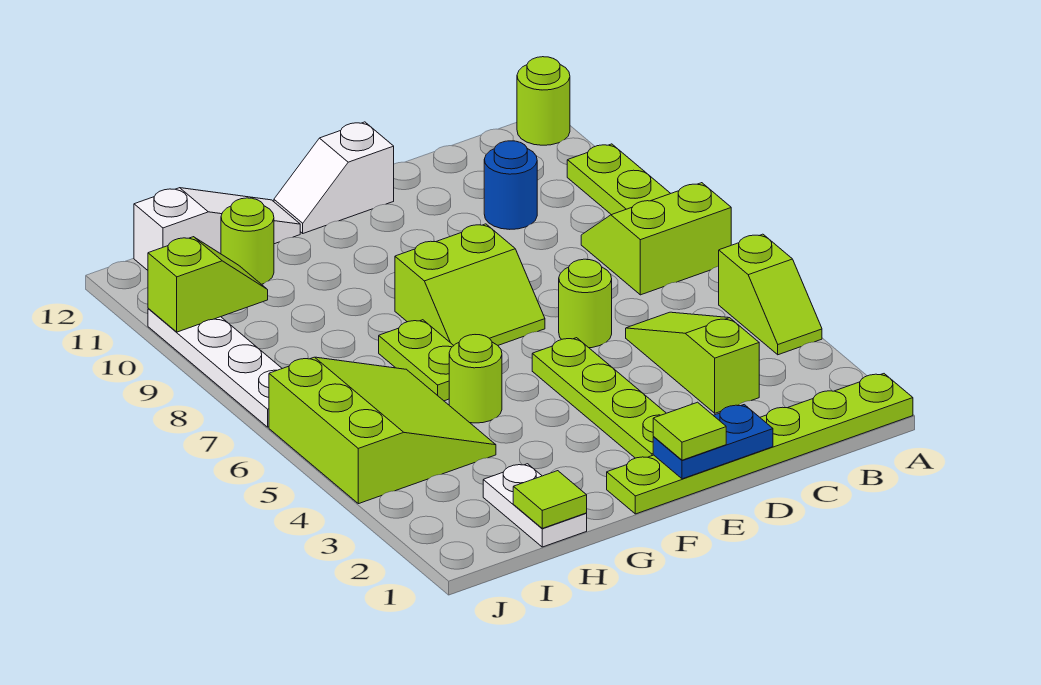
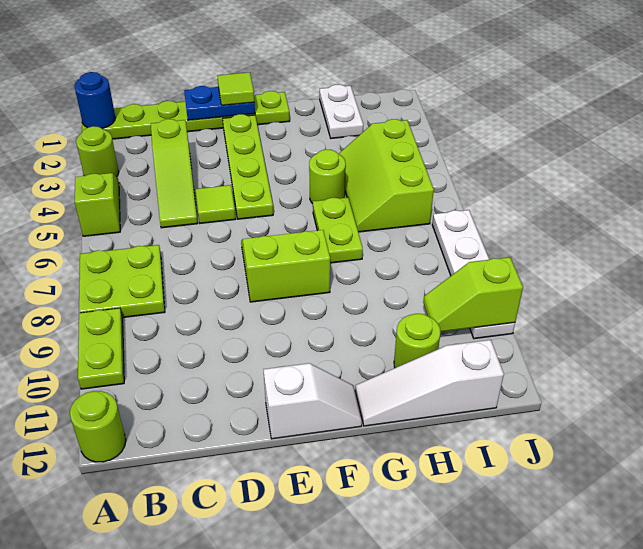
lime slope A7:B8 level 1 top 7 -> lime plate A7:B8 level 1
blue round brick C10 level 1 -> blue round brick A1 level 2
lime round brick D6 level 1 -> lime round brick A3 level 1
lime tile H1 level 2 -> lime tile D5 level 1
lime slope H4:J6 level 1 top J -> lime slope H4:I6 level 1 top I

